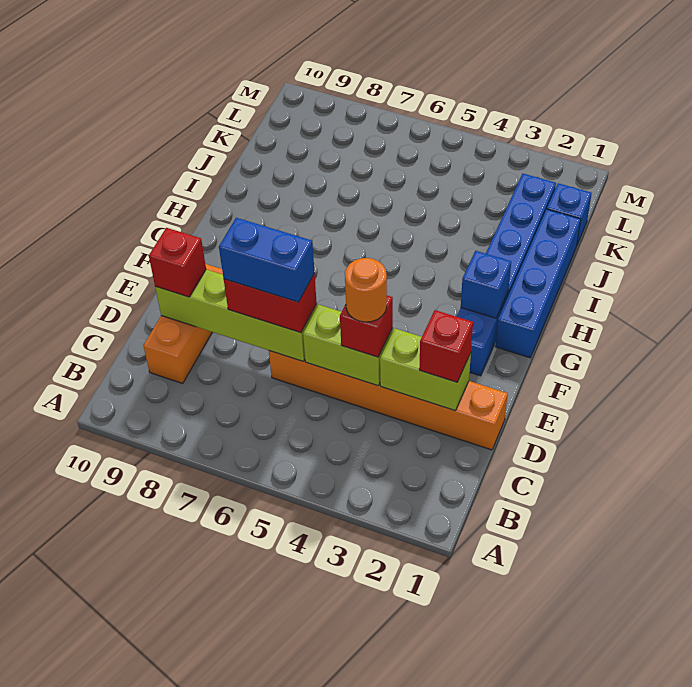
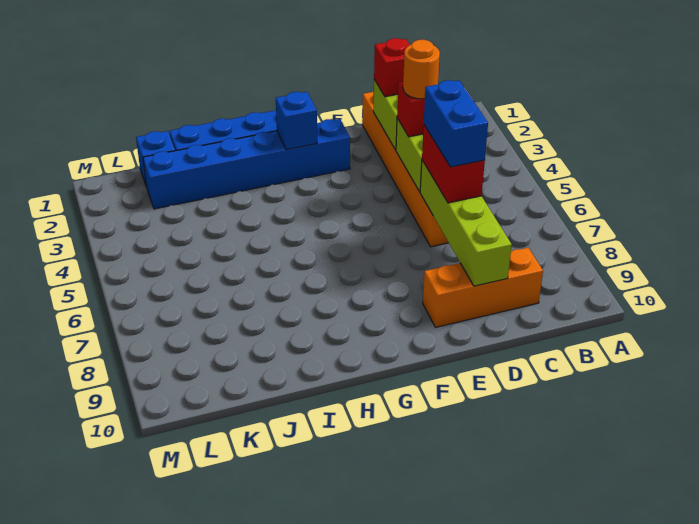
red brick D9 level 3 -> none

